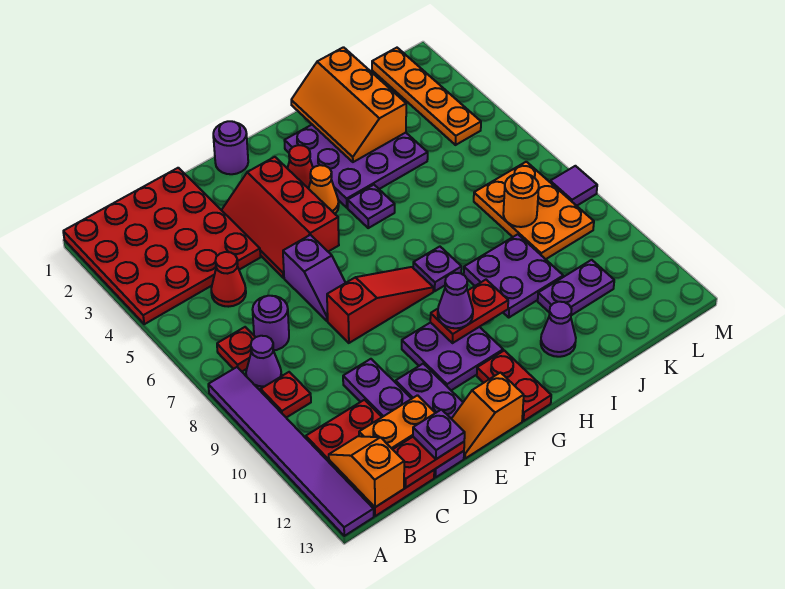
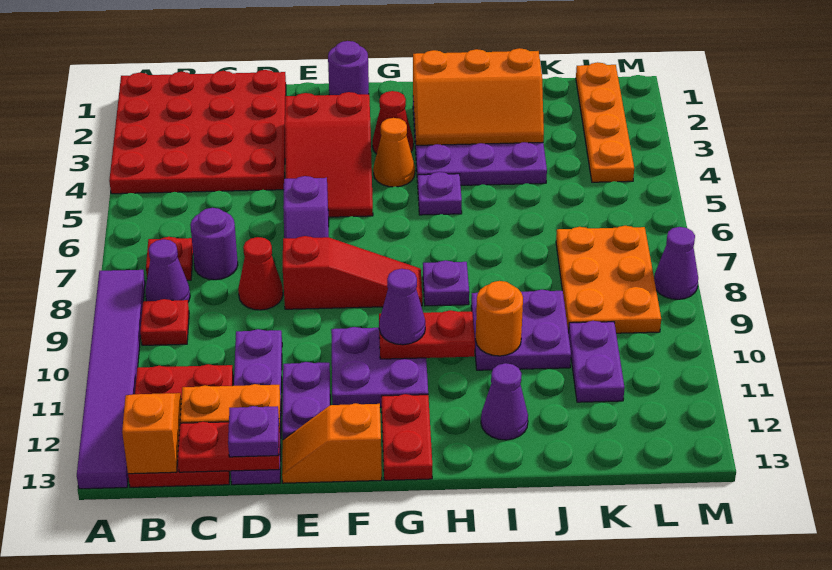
red cone C5 level 1 -> red cone D8 level 1
red slope E3:F5 level 1 top F -> red slope E3:F5 level 1 top 3
orange slope I1:J3 level 2 top J -> orange slope H2:J3 level 2 top 2
purple plate J11:K11 level 1 -> purple plate K10:K11 level 1
orange round brick K8 level 2 -> orange round brick I10 level 2
purple tile M8 level 1 -> purple cone M8 level 1

